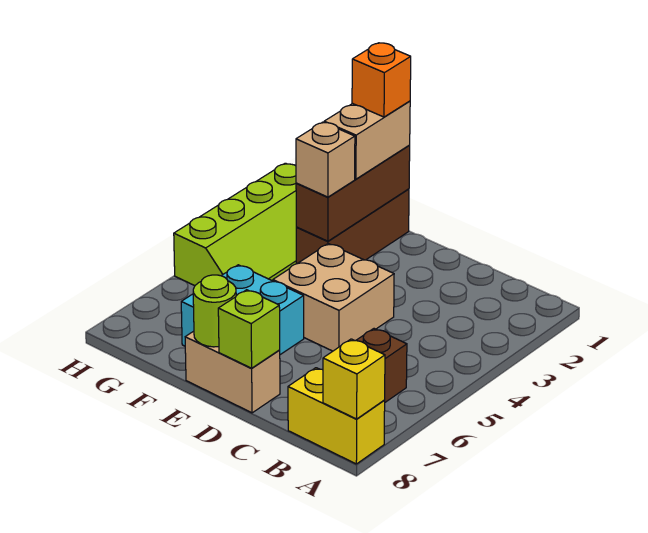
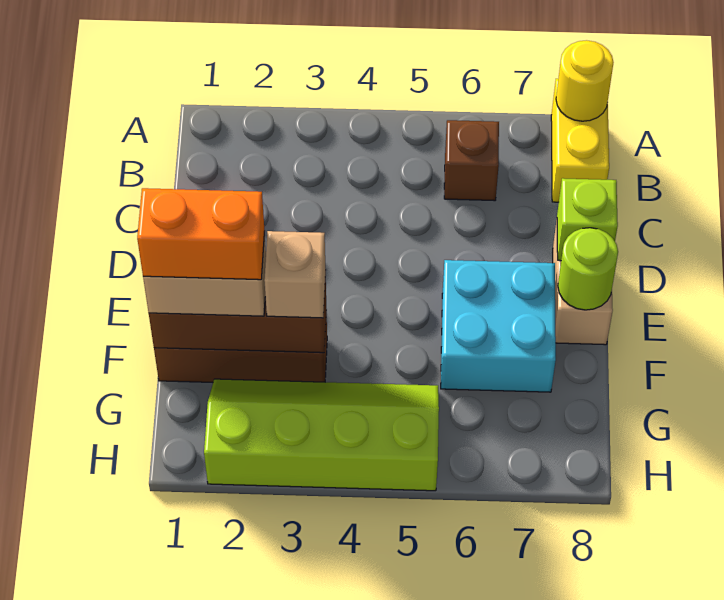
yellow brick A8 level 2 -> yellow round brick A8 level 2
tan brick D4:E5 level 1 -> none
orange brick F1 level 4 -> orange brick F1:F2 level 4

